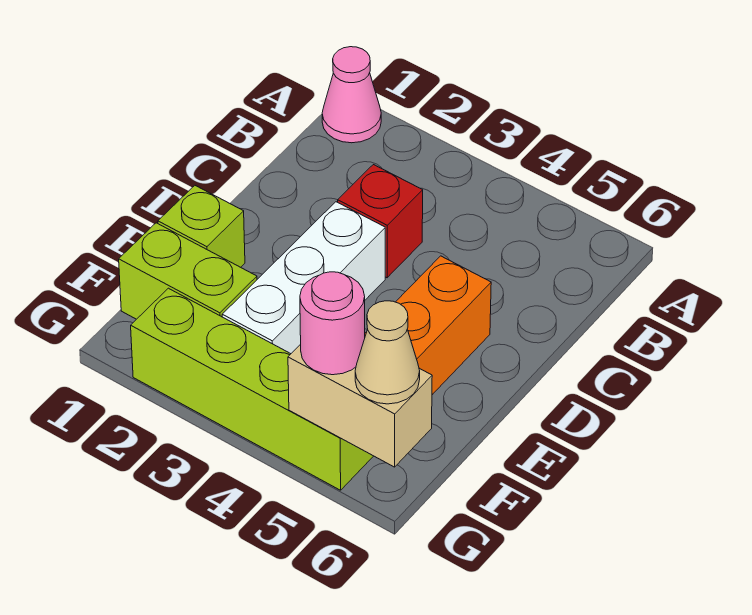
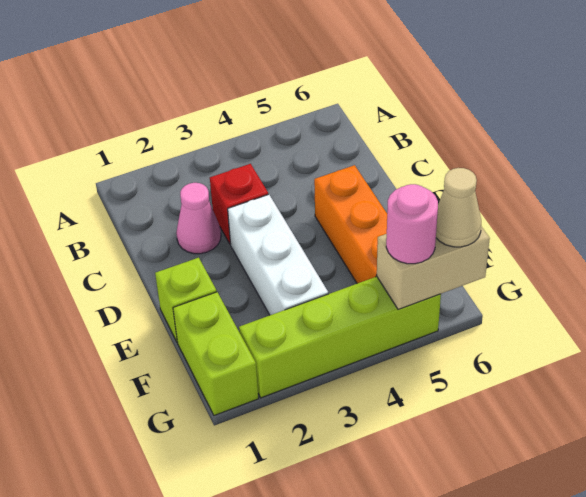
pink cone A1 level 1 -> pink cone C2 level 1
lime brick F1:F2 level 1 -> lime brick F1:G1 level 1

